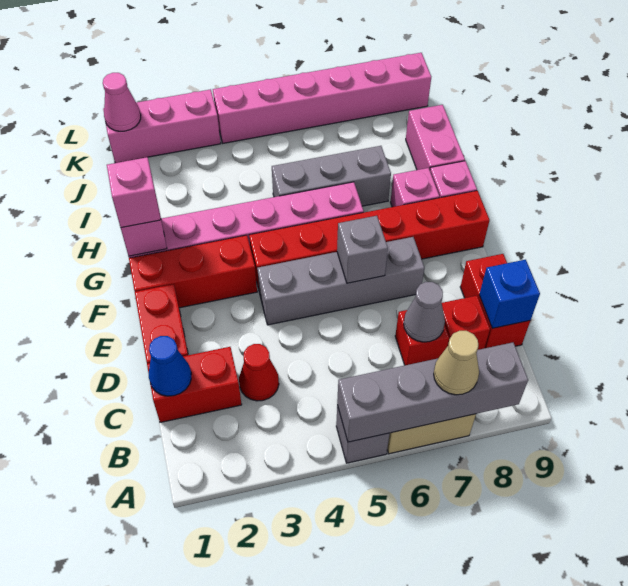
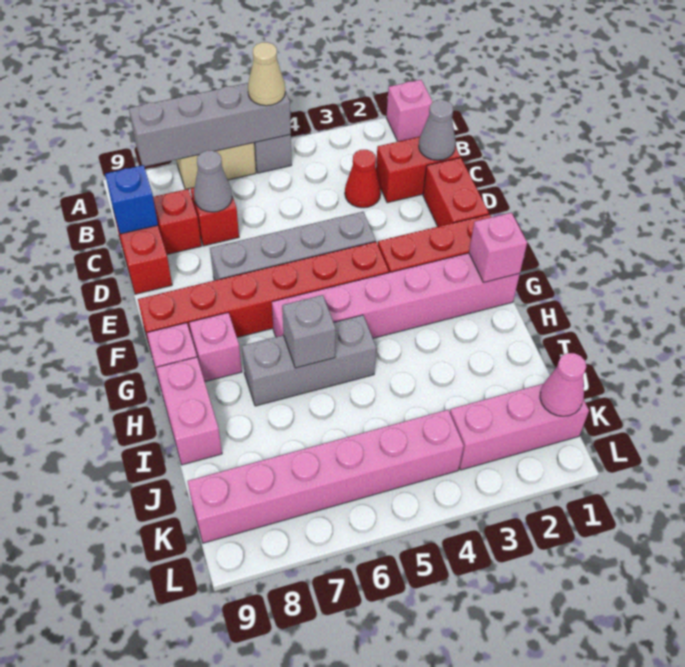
tan cone A7 level 3 -> tan cone A5 level 3
blue cone C1 level 2 -> grey cone C1 level 2
grey brick E6 level 2 -> grey brick H6 level 2
pink brick G1 level 3 -> pink brick A1 level 1

